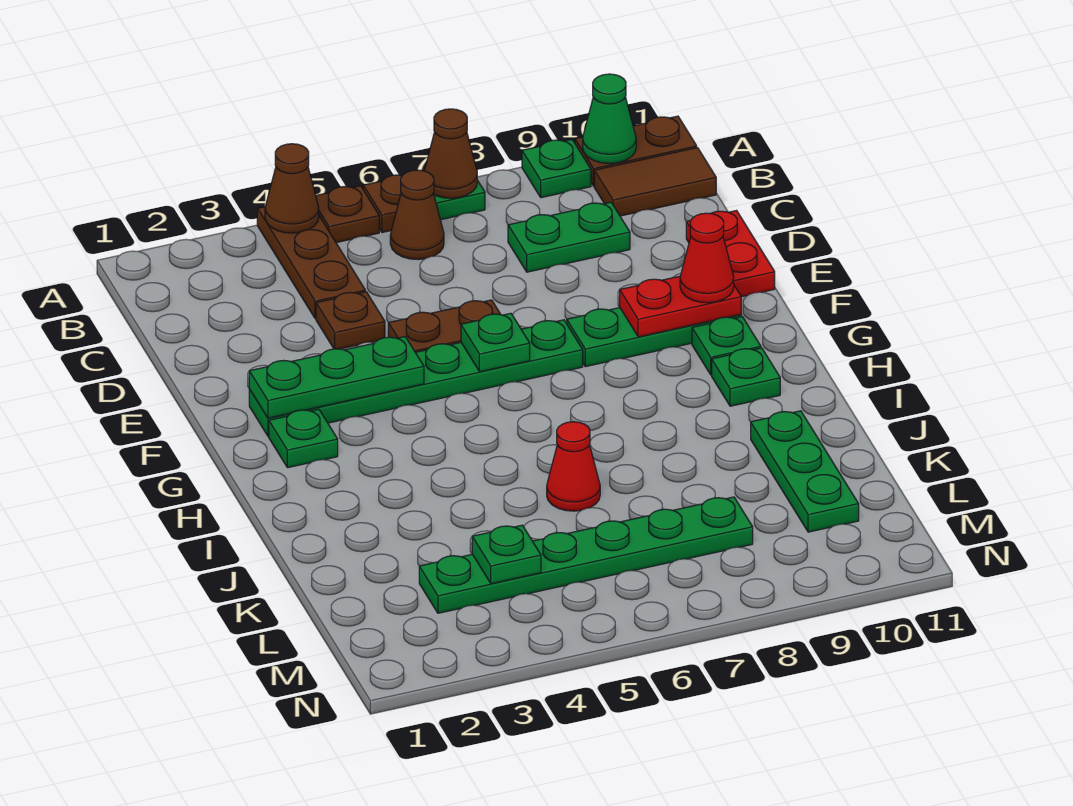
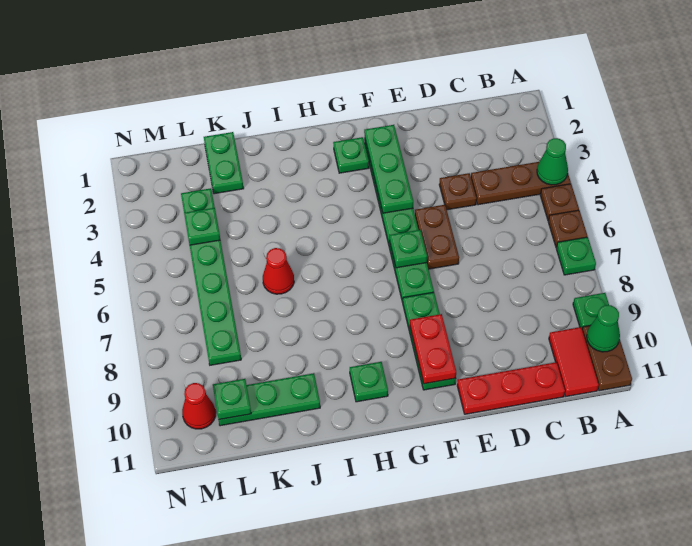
brown cone A4 level 2 -> green cone A4 level 2
brown cone A7 level 2 -> none
brown cone B6 level 1 -> none
brown tile B10:B11 level 1 -> red tile B10:B11 level 1
green plate C8:C9 level 1 -> green plate K1:K2 level 1
red plate D11:E11 level 1 -> red plate C11:E11 level 1
red cone F10 level 3 -> red cone M10 level 1
green plate G10 level 1 -> green plate L10 level 2

